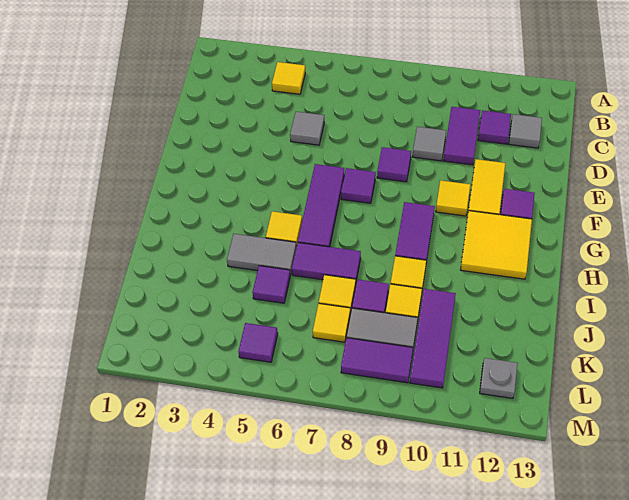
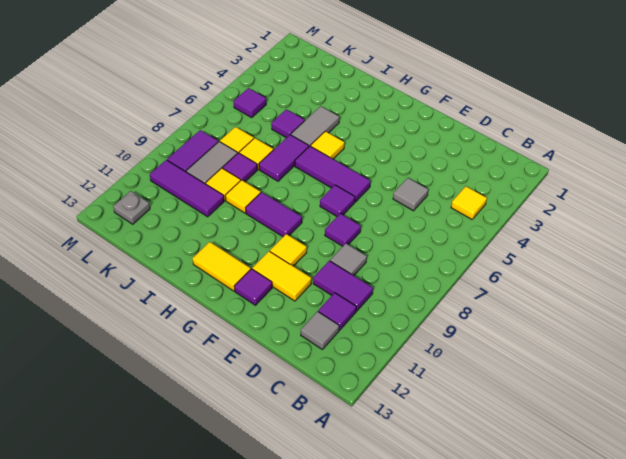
yellow tile G11:H12 level 1 -> yellow tile G12:H12 level 1

